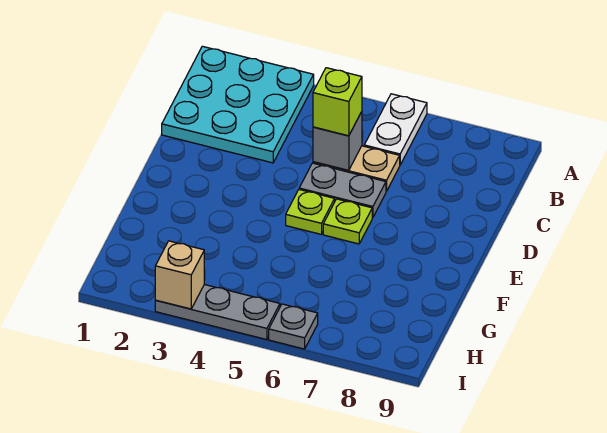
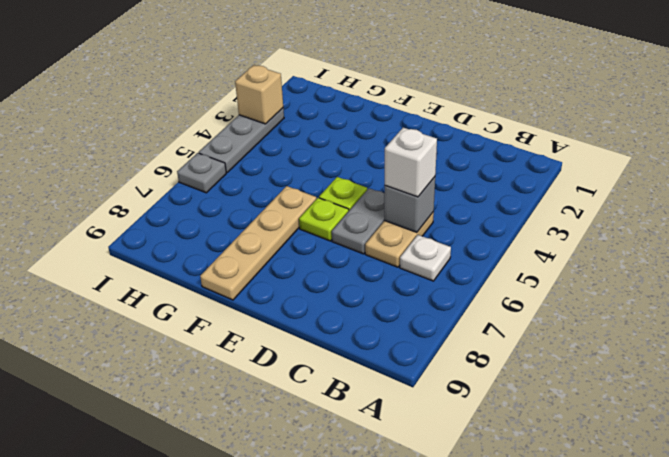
cyan plate A1:C3 level 1 -> none
white plate A6:B6 level 1 -> white plate B6 level 1
lime brick C5 level 3 -> white brick C5 level 3
none -> tan plate F6:F9 level 1

